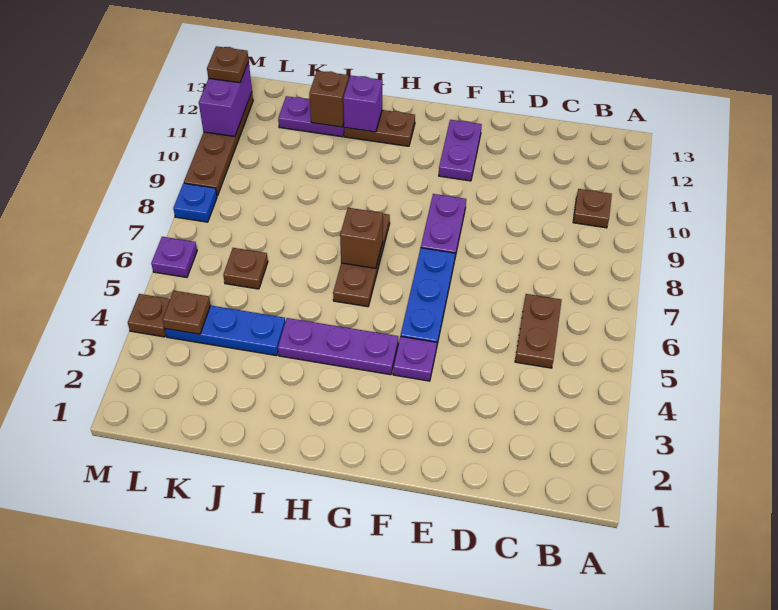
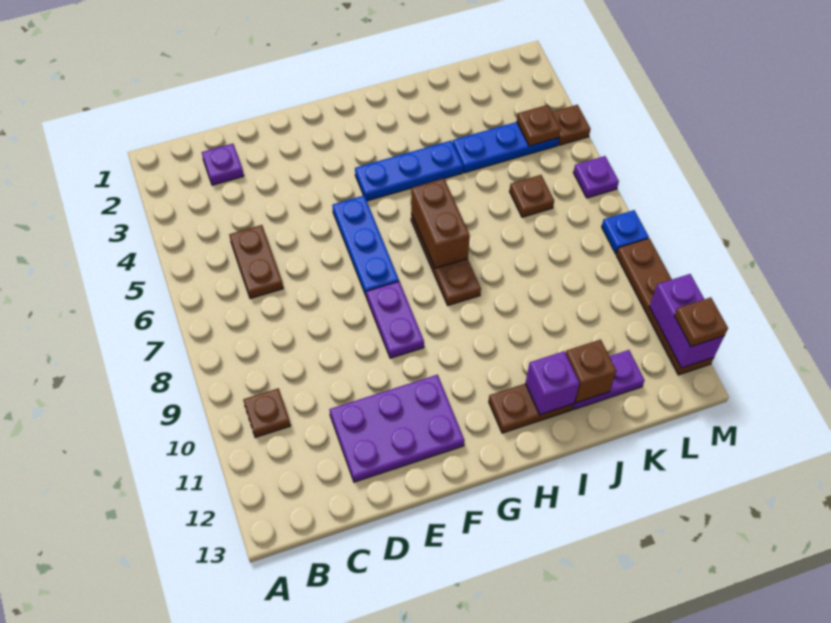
purple plate F4 level 1 -> purple plate C2 level 1
purple plate F11:F12 level 1 -> purple plate D11:F12 level 1
purple plate G4:I4 level 1 -> blue plate G4:I4 level 1
brown brick H7 level 2 -> brown brick H6:H7 level 2

